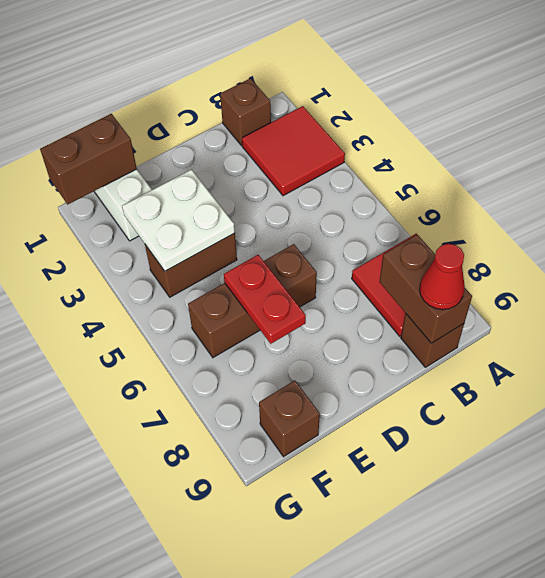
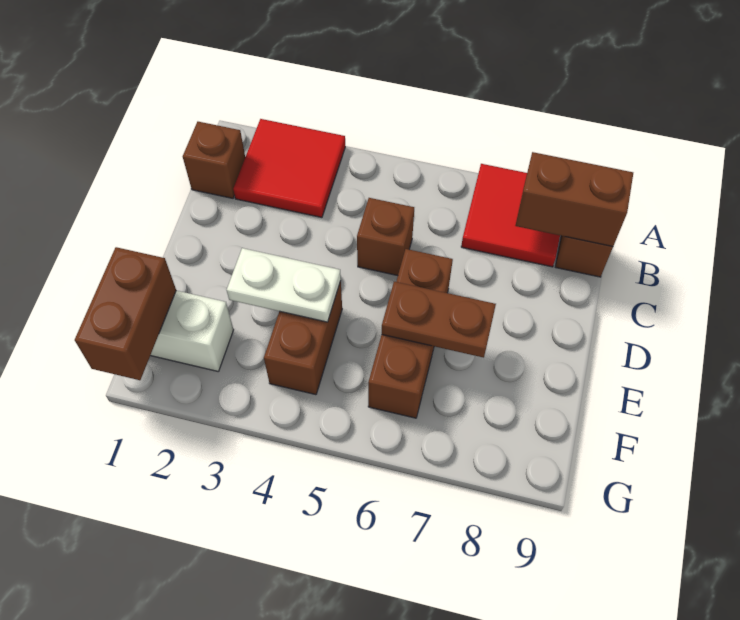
red cone B9 level 3 -> none
white plate E3:F4 level 2 -> white plate E3:E4 level 2
red plate E6:E7 level 2 -> brown plate E6:E7 level 2
brown brick F9 level 1 -> brown brick C5 level 1

